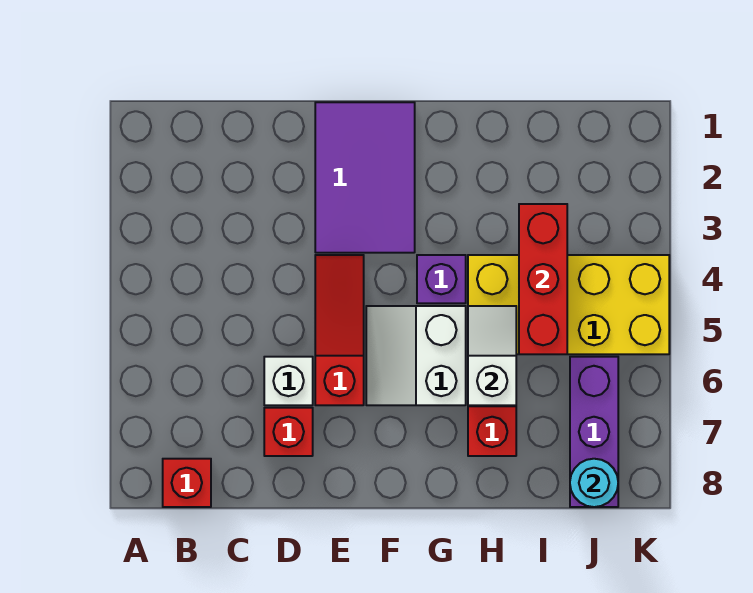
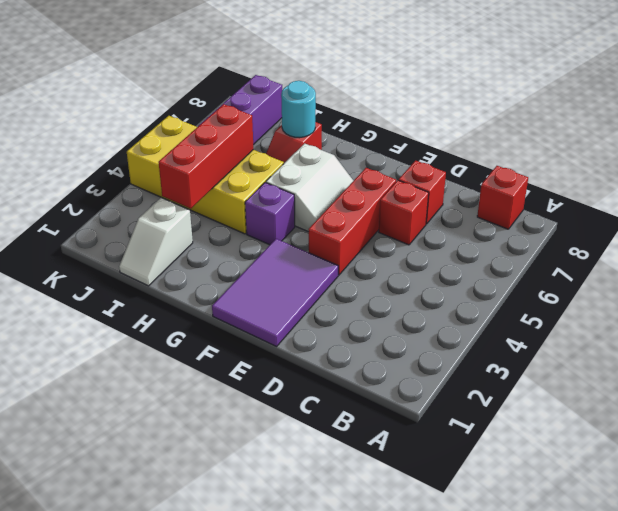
white brick D6 level 1 -> red brick D6 level 1
red slope E4:E6 level 1 top 6 -> red brick E4:E6 level 1
white slope H5:H6 level 2 top 6 -> white slope I1:I2 level 1 top 2
cyan round brick J8 level 2 -> cyan round brick H7 level 2

